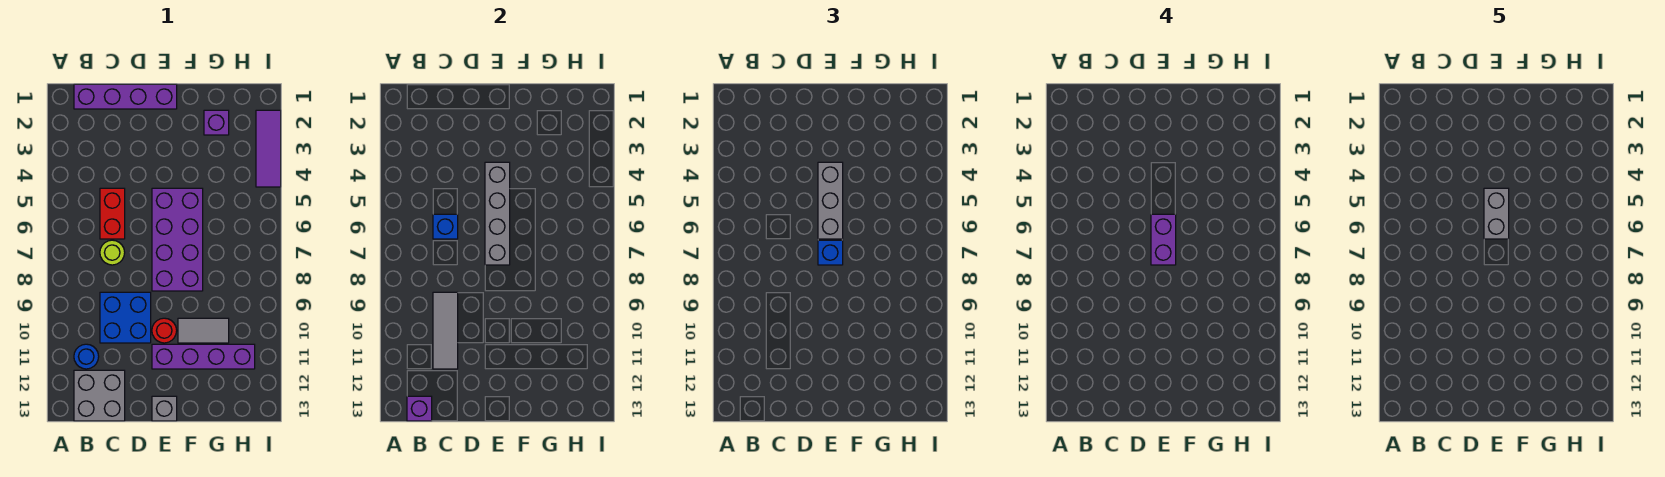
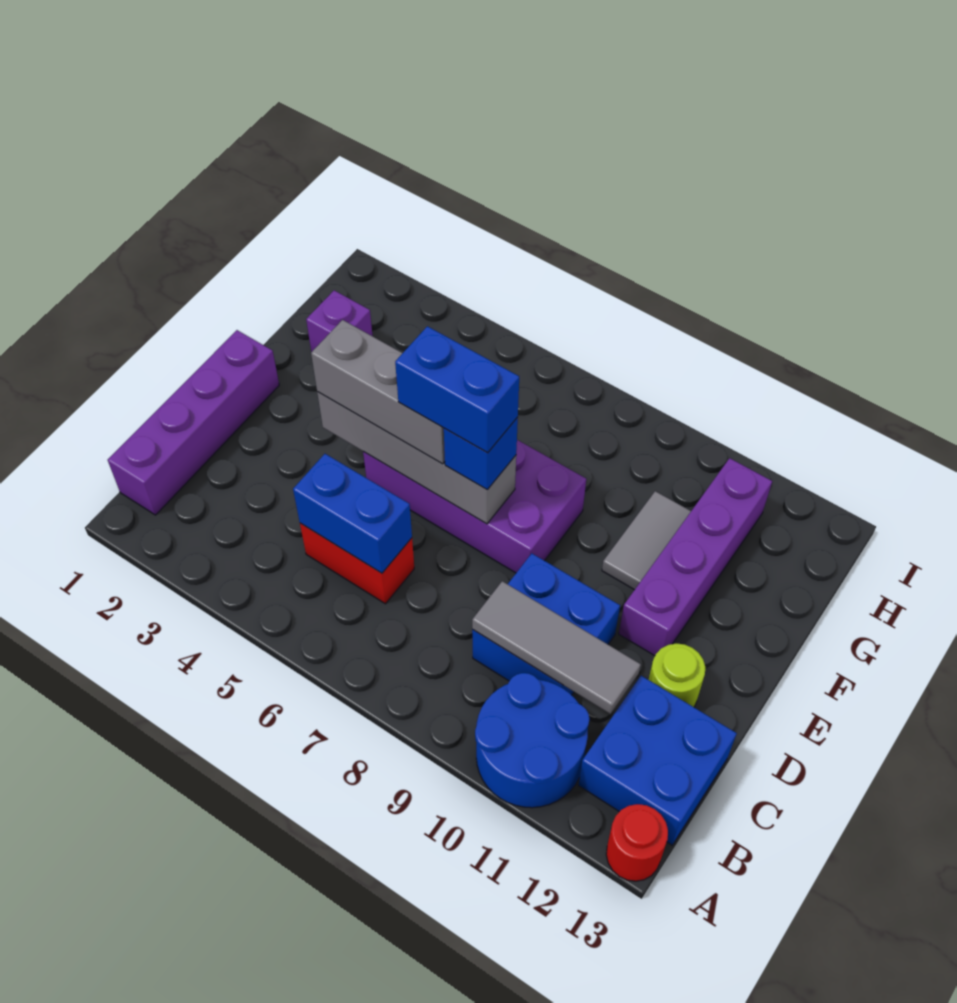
blue round brick B11 level 1 -> blue round brick A10:B11 level 1
grey brick B12:C13 level 1 -> blue brick B12:C13 level 1
purple brick B13 level 2 -> none
blue brick C6 level 2 -> blue brick C5:C6 level 2
lime round brick C7 level 1 -> lime round brick D12 level 1
grey brick E5:E6 level 5 -> none
purple brick E6:E7 level 4 -> blue brick E6:E7 level 4
red round brick E10 level 1 -> red round brick A13 level 1
grey brick E13 level 1 -> none
purple tile I2:I4 level 1 -> none

